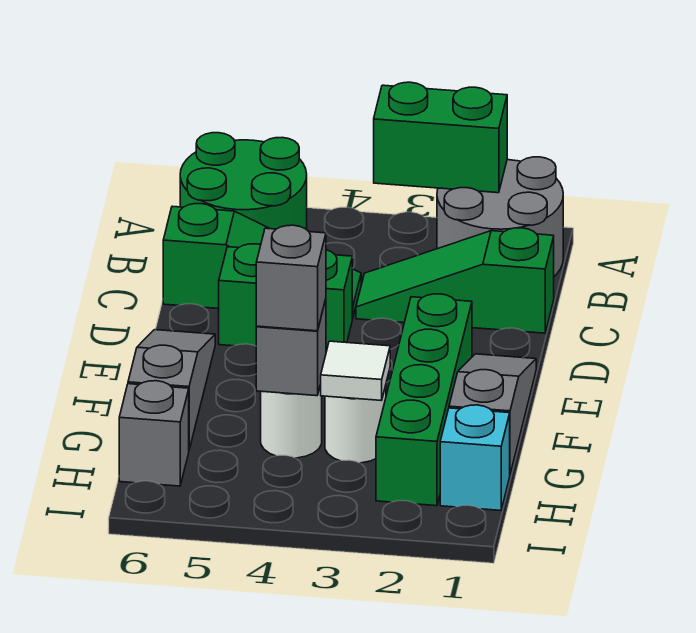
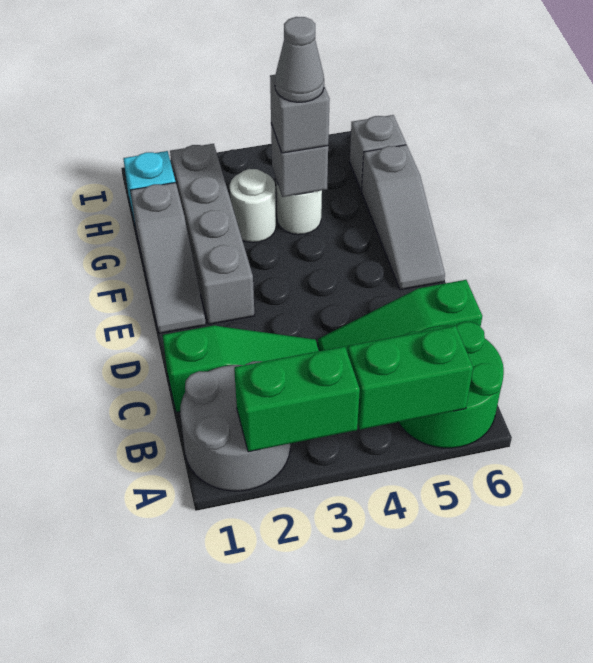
green brick D4:D5 level 1 -> green brick A4:A5 level 2
green brick E2:H2 level 1 -> grey brick E2:H2 level 1
white tile G3 level 2 -> none
none -> grey cone G4 level 4

